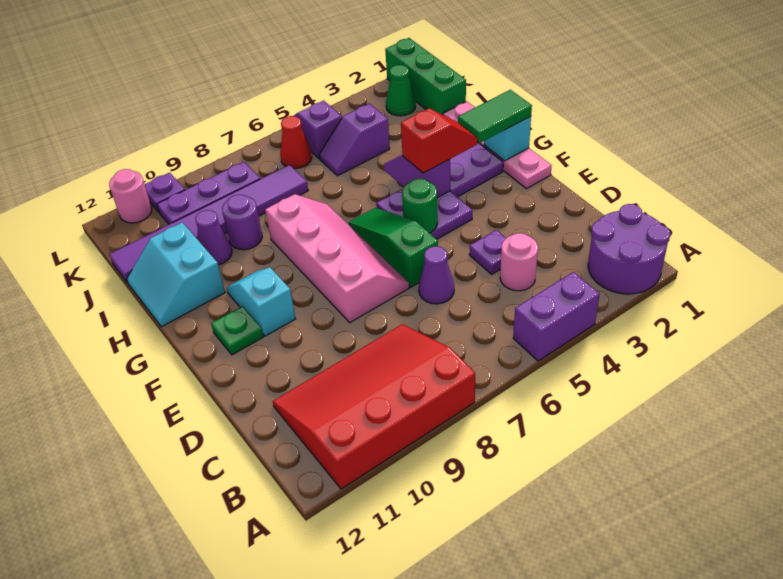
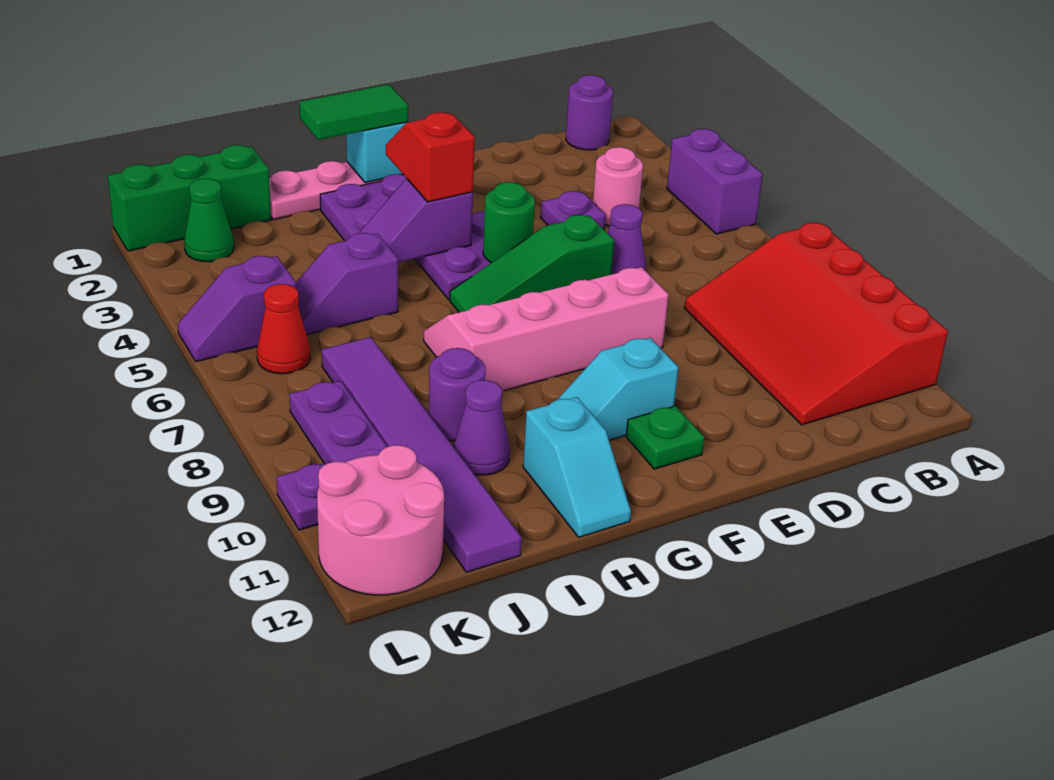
purple round brick A1:B2 level 1 -> purple round brick B1 level 1
green tile G1:G2 level 3 -> green tile G1:H1 level 3
cyan slope H11:I12 level 1 top 11 -> cyan slope H11:H12 level 1 top 11
purple slope J4:J5 level 1 top 4 -> purple slope I5:J5 level 1 top I
pink round brick L11 level 1 -> pink round brick K11:L12 level 1

